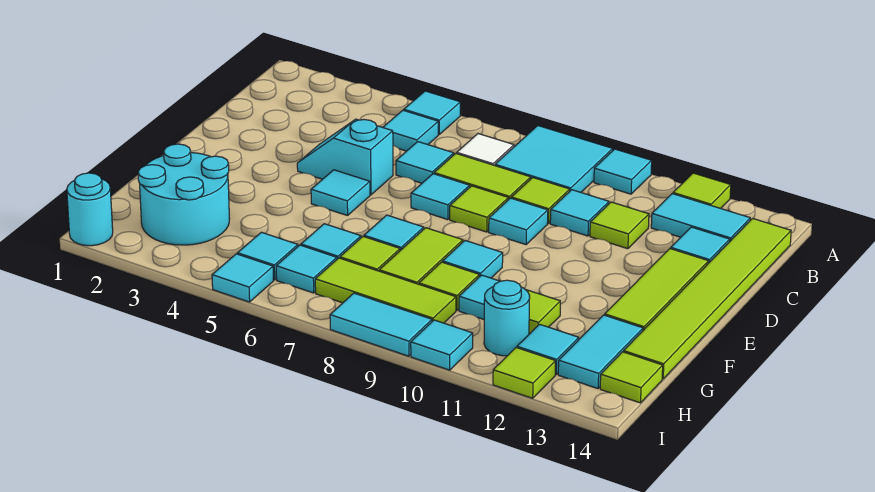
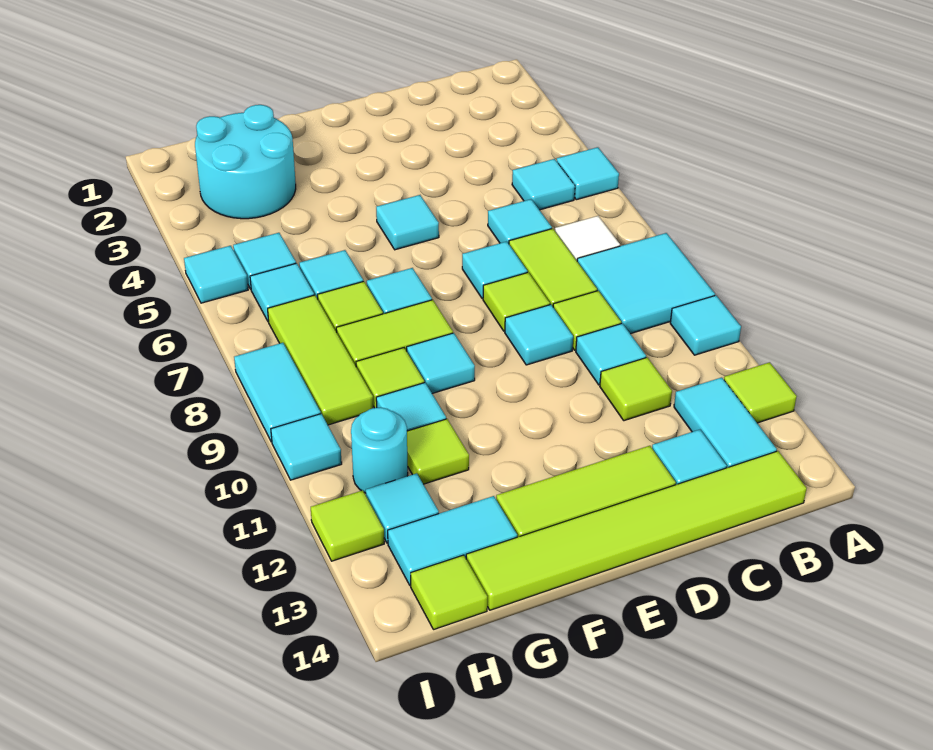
cyan slope D4:D5 level 1 top 5 -> none
cyan round brick I1 level 1 -> none

